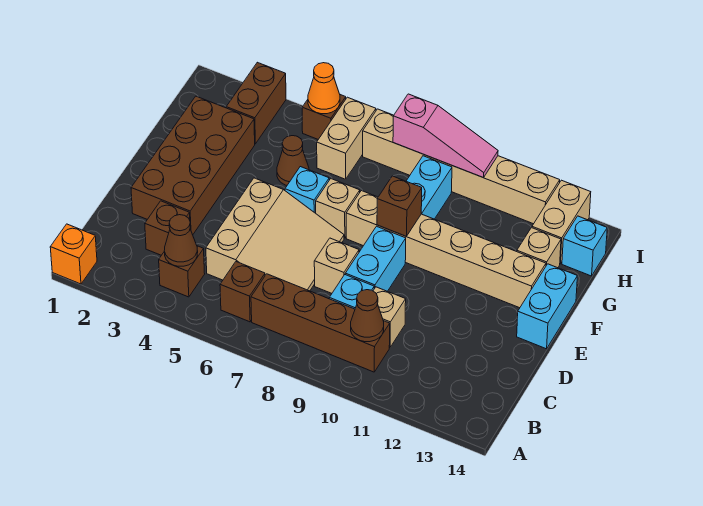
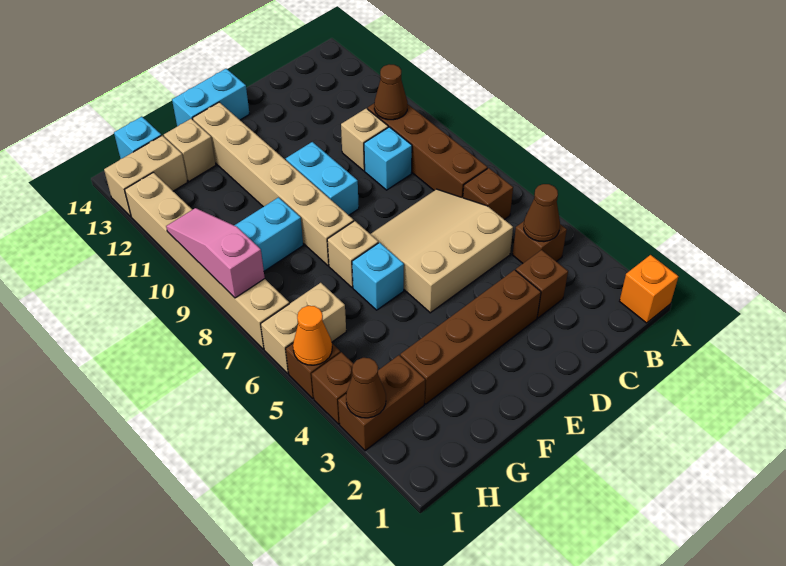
brown brick D2:G3 level 1 -> brown brick D3:G3 level 1
tan brick D8 level 1 -> none
cyan brick D9:E9 level 1 -> cyan brick E9:E10 level 1
brown brick F9 level 2 -> brown brick I4 level 1
brown cone G5 level 1 -> brown cone I3 level 2

